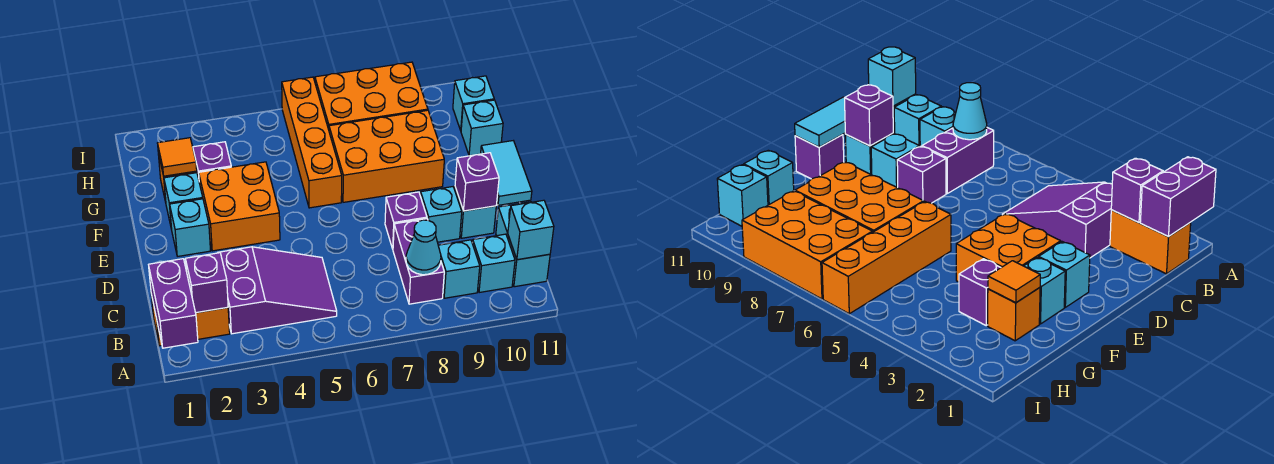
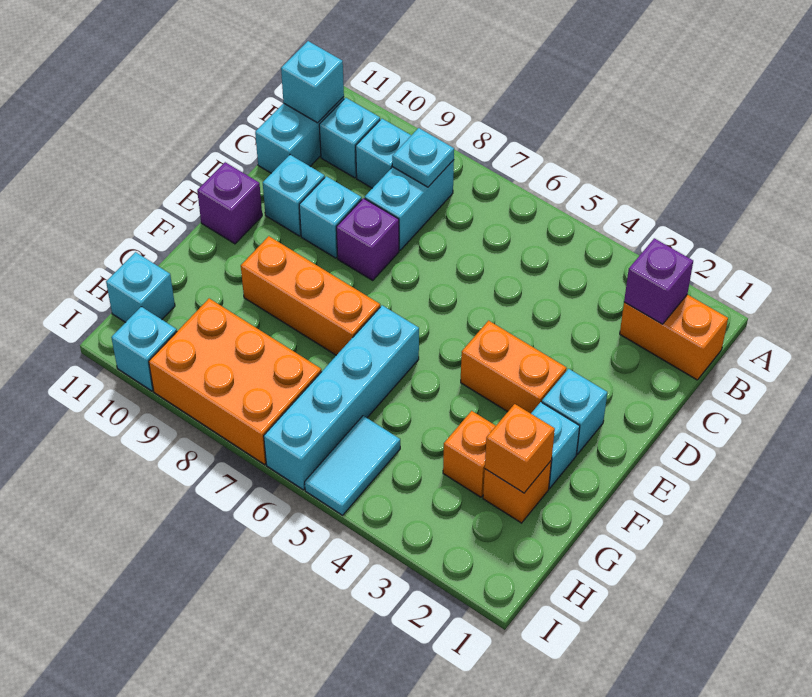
purple brick A1:B1 level 2 -> none
purple slope B3:C5 level 1 top 3 -> none
purple brick B8:C8 level 1 -> cyan brick B8:C8 level 1
cyan cone B8 level 2 -> cyan plate B8 level 2
purple brick D10 level 2 -> none
cyan tile D11:E11 level 2 -> cyan tile H5:I5 level 1
orange brick E3:F4 level 1 -> orange brick E3:E4 level 1
orange brick F6:I6 level 1 -> cyan brick F6:I6 level 1
orange brick F7:G9 level 1 -> orange brick F7:F9 level 1
orange tile G2 level 2 -> orange brick G2 level 2
purple brick G3 level 1 -> orange brick G3 level 1
cyan brick G11 level 1 -> cyan brick I10 level 1

